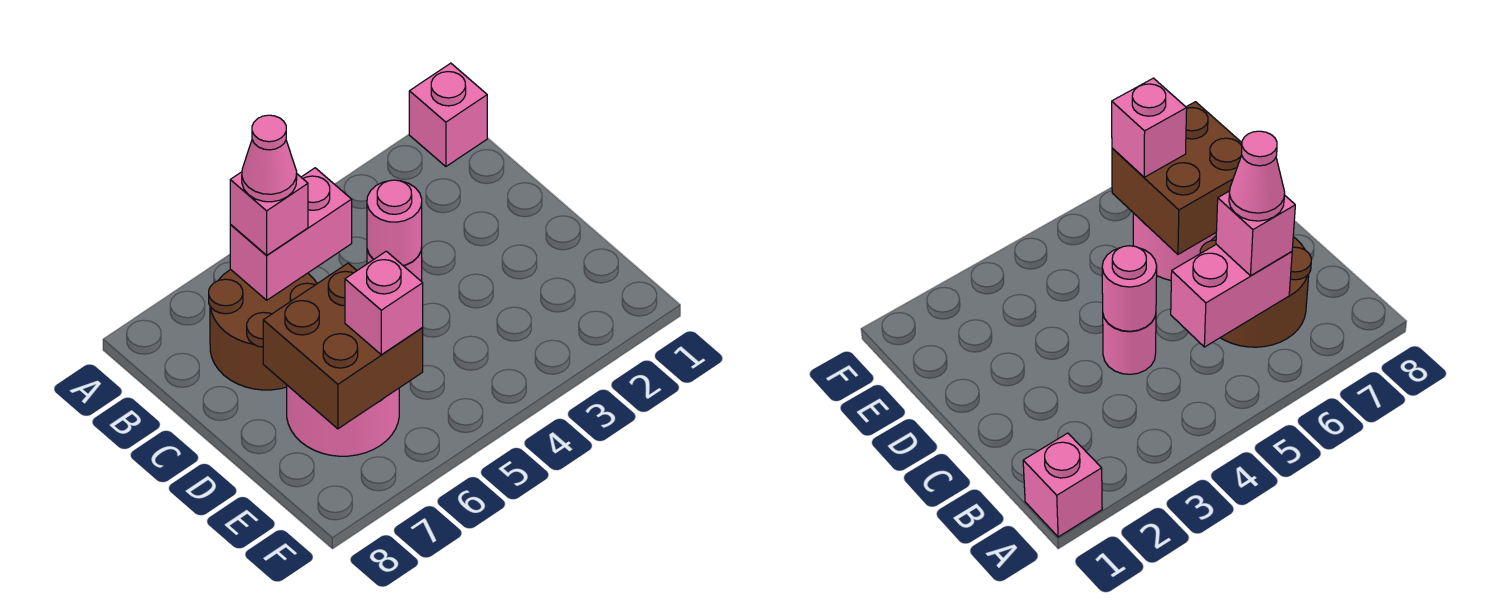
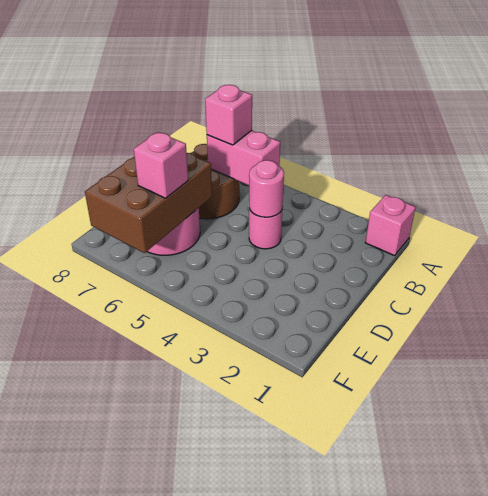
pink cone B6 level 4 -> none
brown brick D6:E7 level 2 -> brown brick D6:F7 level 2

